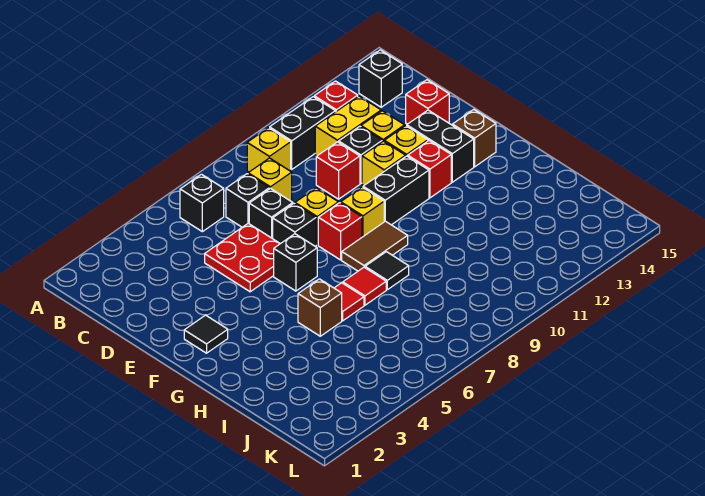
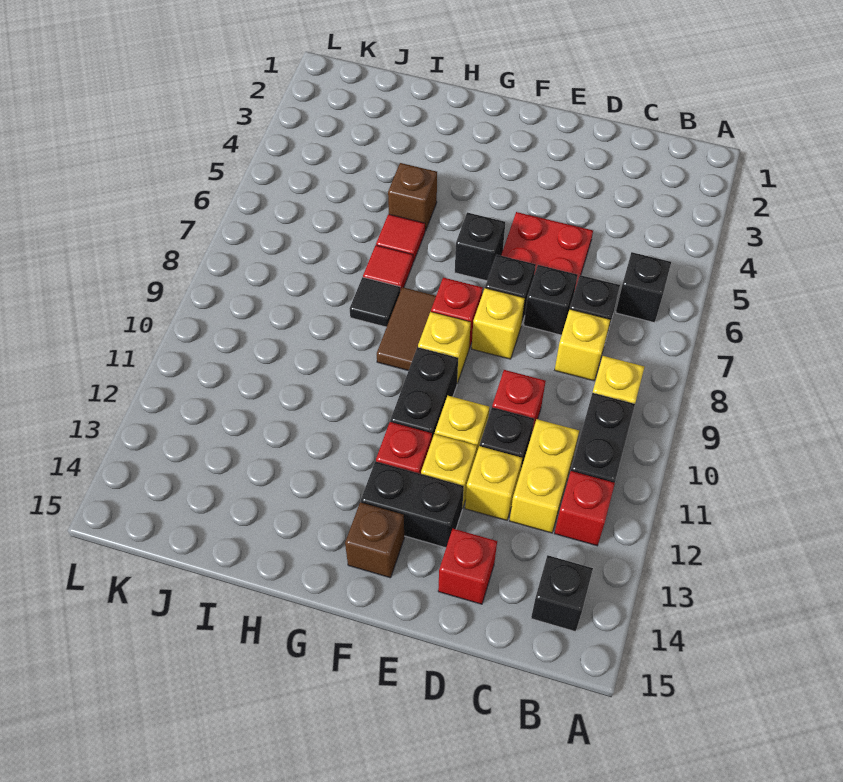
black tile F2 level 1 -> none

